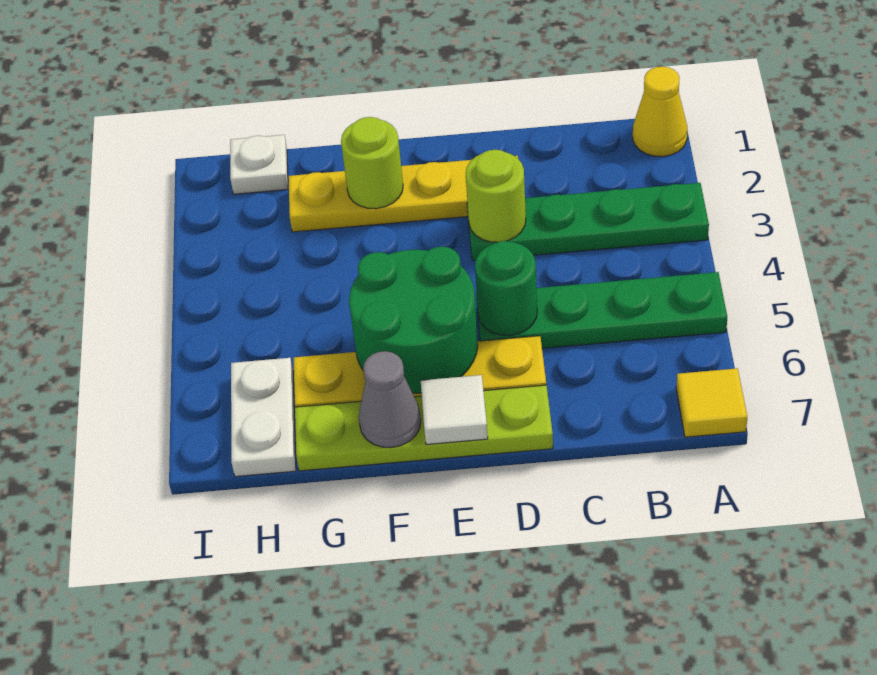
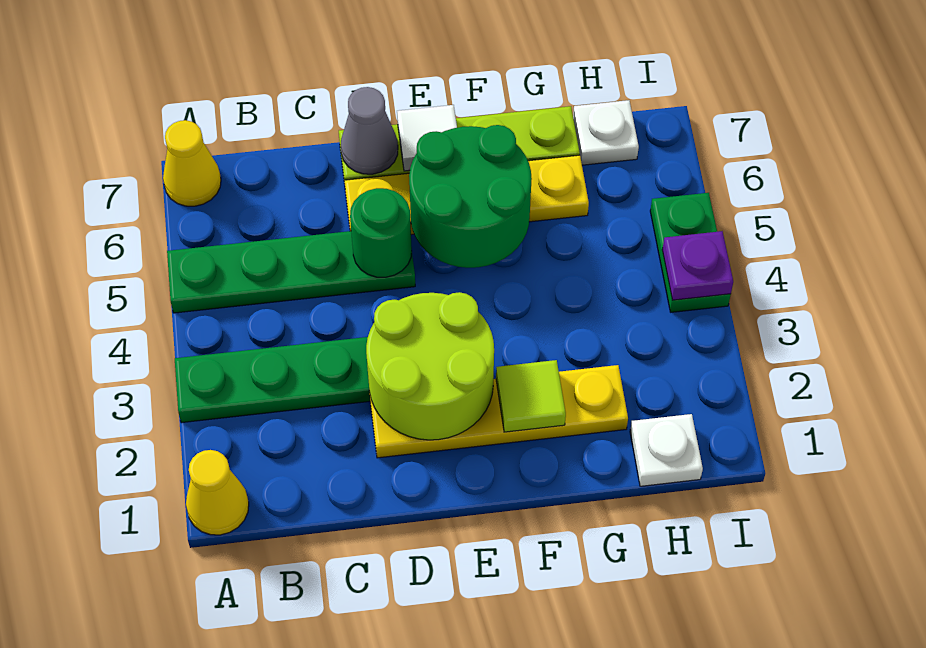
yellow tile A7 level 1 -> yellow cone A7 level 1
lime round brick D3 level 2 -> lime round brick D2:E3 level 2
lime round brick F2 level 2 -> lime tile F2 level 2
grey cone F7 level 2 -> grey cone D7 level 2
white plate H6:H7 level 1 -> white plate H7 level 1
none -> green plate I4:I5 level 1
none -> purple plate I4 level 2

